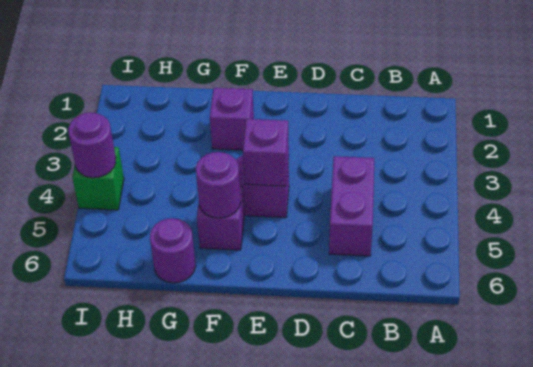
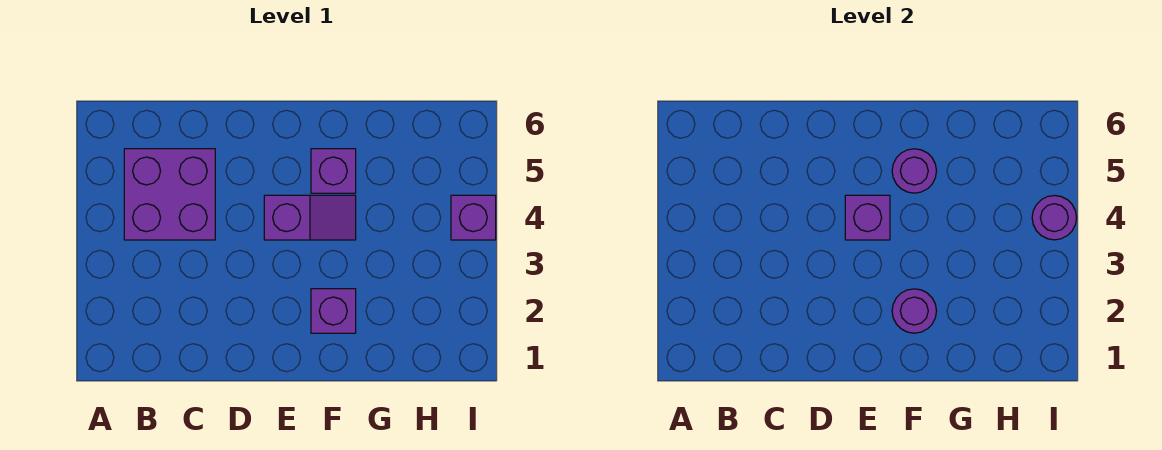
purple brick C4:C5 level 1 -> purple brick B4:C5 level 1
purple round brick G6 level 1 -> purple round brick F2 level 2
green brick I4 level 1 -> purple brick I4 level 1

